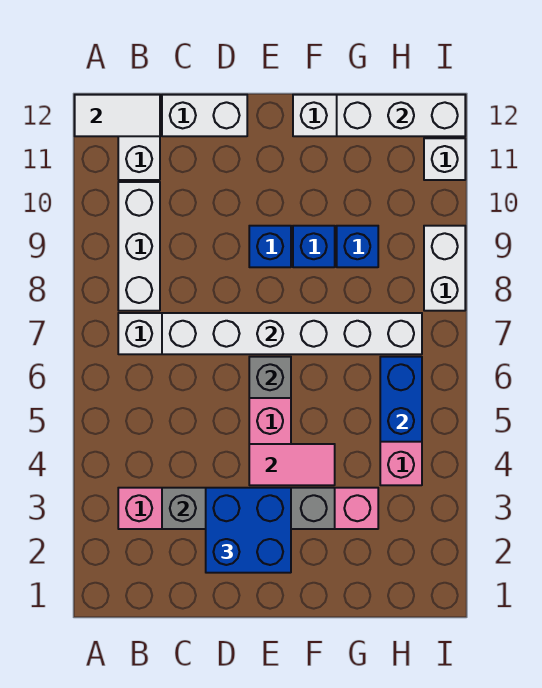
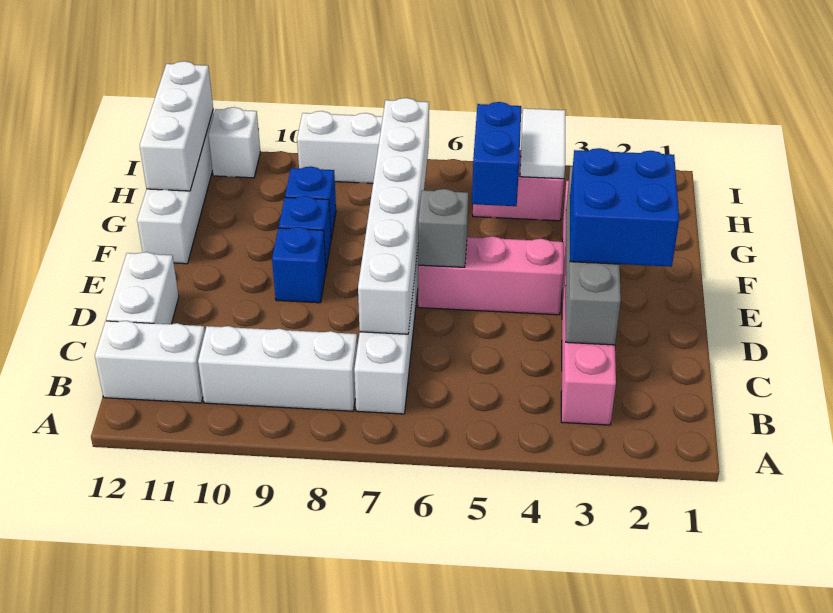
white tile A12:B12 level 2 -> white tile H4:I4 level 2
pink tile E4:F4 level 2 -> none
blue brick H5:H6 level 2 -> blue brick G5:H5 level 2

